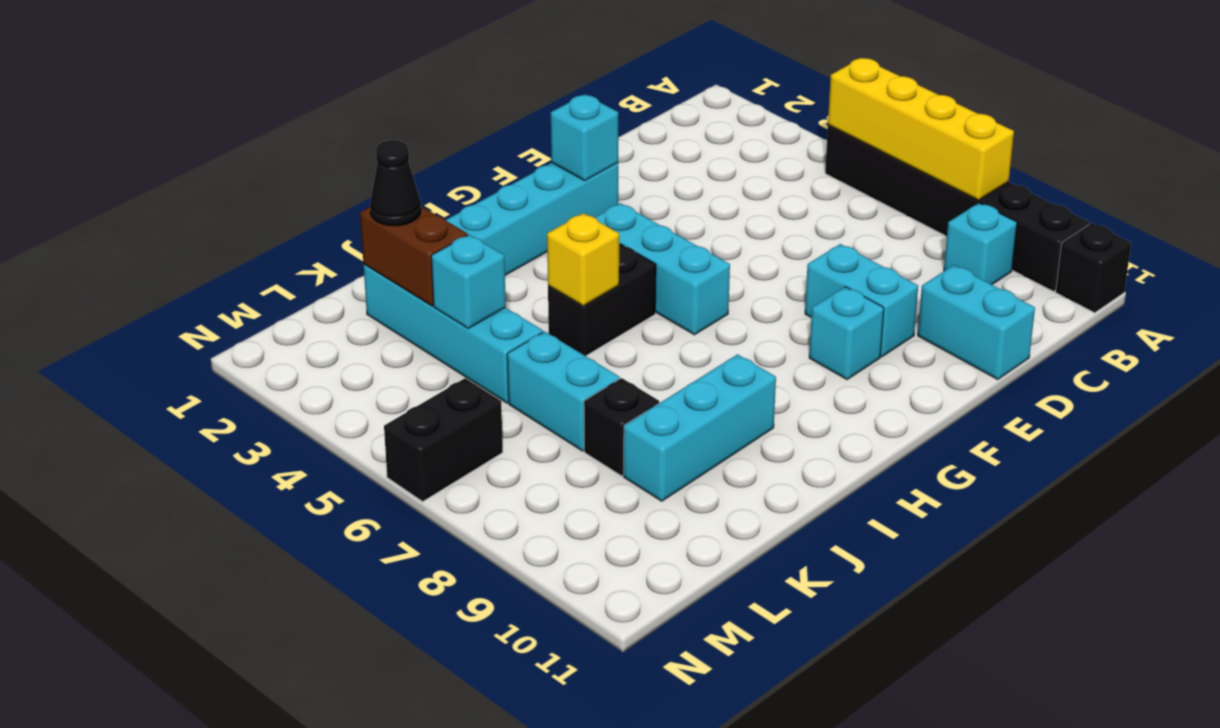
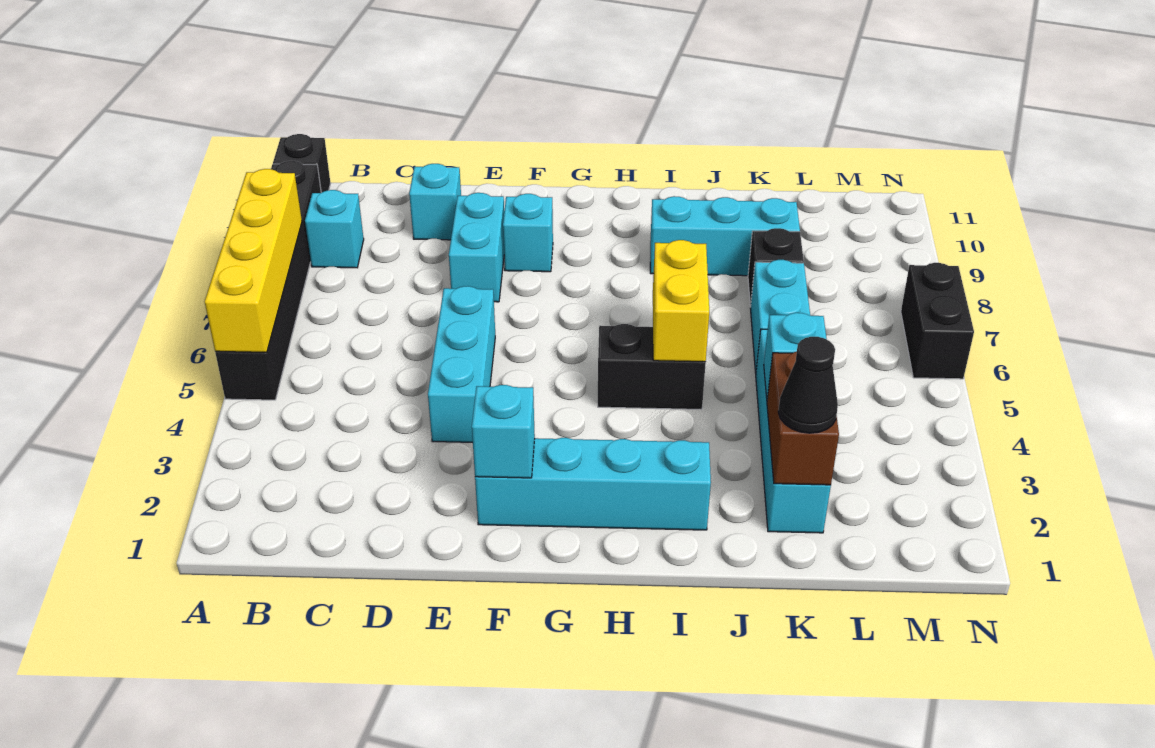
cyan brick D10:D11 level 1 -> cyan brick D10 level 1
cyan brick G4:G6 level 1 -> cyan brick E4:E6 level 1
yellow brick I5 level 2 -> yellow brick I5:I6 level 2
black brick M6:N6 level 1 -> black brick N6:N7 level 1

